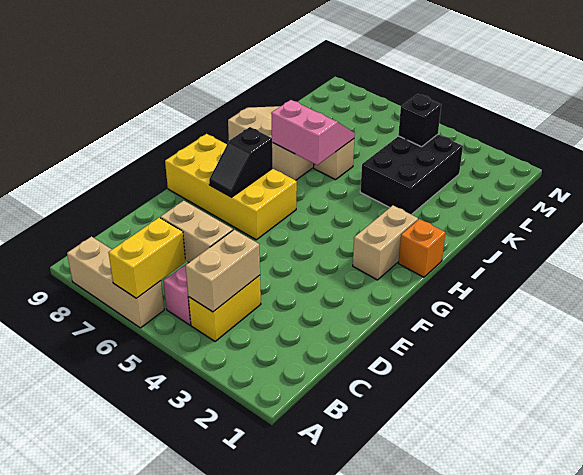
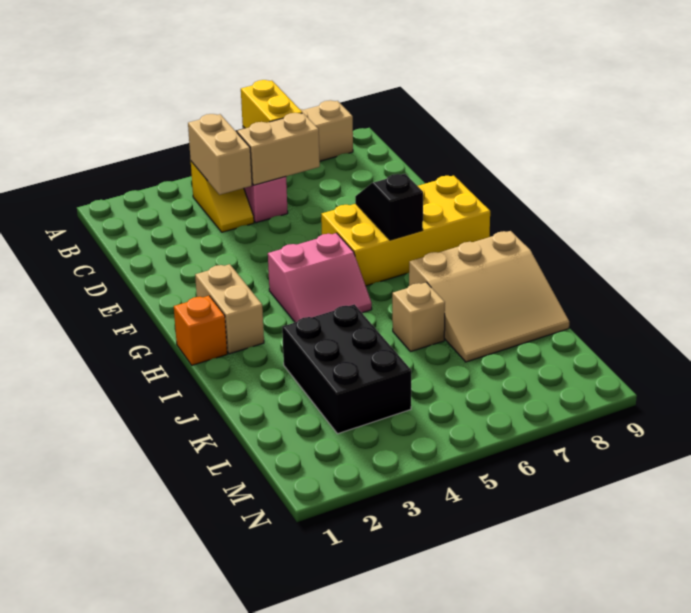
yellow brick B4:C4 level 1 -> yellow slope B4:C4 level 1 top B
pink slope I6:J7 level 2 top I -> pink slope G4:H5 level 1 top G
black brick L4 level 2 -> none

